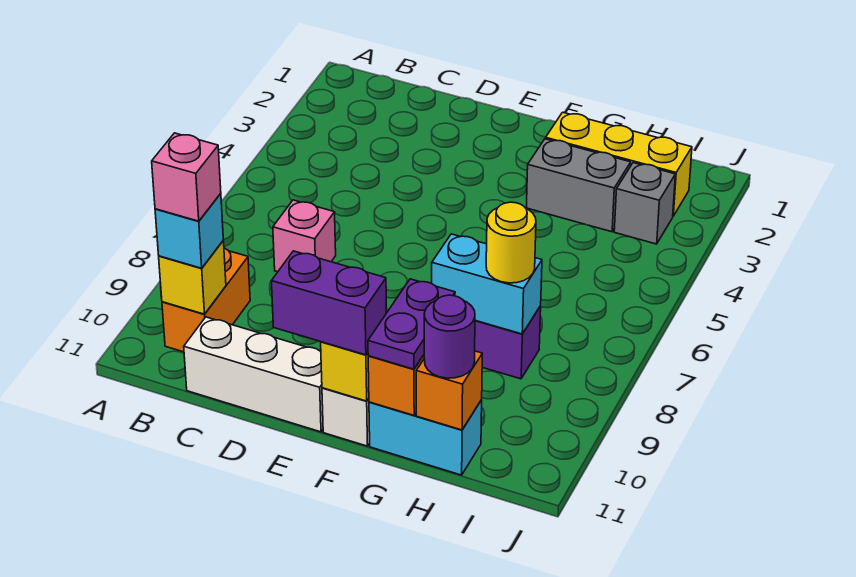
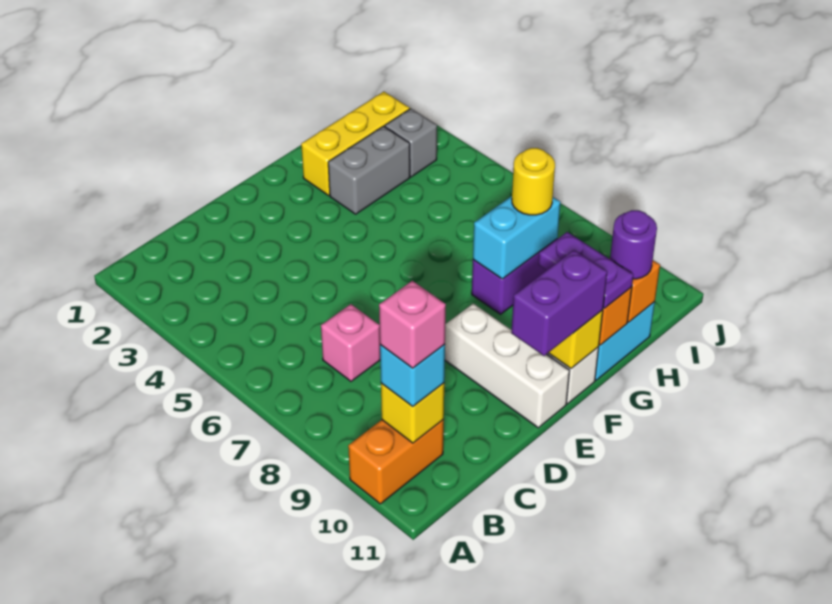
orange brick B9:B10 level 1 -> orange brick A10:B10 level 1
white brick C11:E11 level 1 -> white brick E9:E11 level 1

